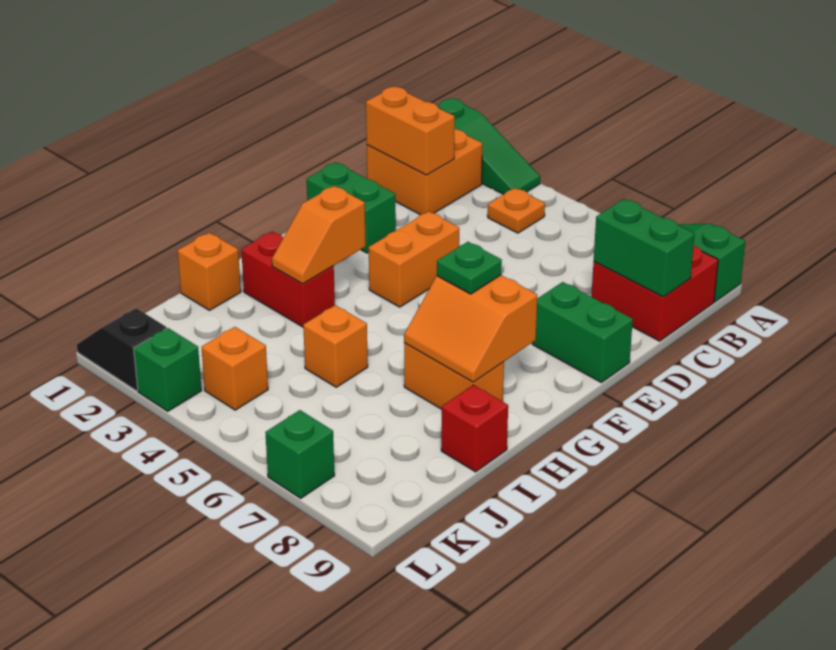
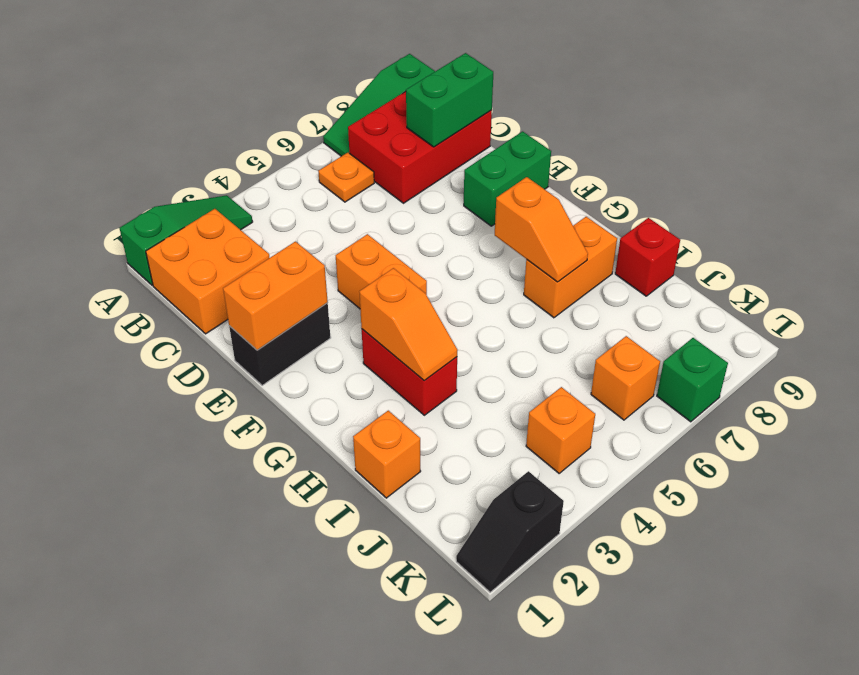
orange plate B4 level 1 -> orange plate B6 level 1
red brick B8:C9 level 1 -> red brick B7:C9 level 1
orange brick C1:C2 level 2 -> orange brick E1:E2 level 2
green brick E1:E2 level 1 -> black brick E1:E2 level 1
orange slope G7:H8 level 2 top G -> orange slope G7:H7 level 2 top G
green plate G7 level 3 -> none
red brick H2:H3 level 1 -> red brick G3:H3 level 1
orange brick I5 level 1 -> orange brick K6 level 1
green brick L3 level 1 -> none

